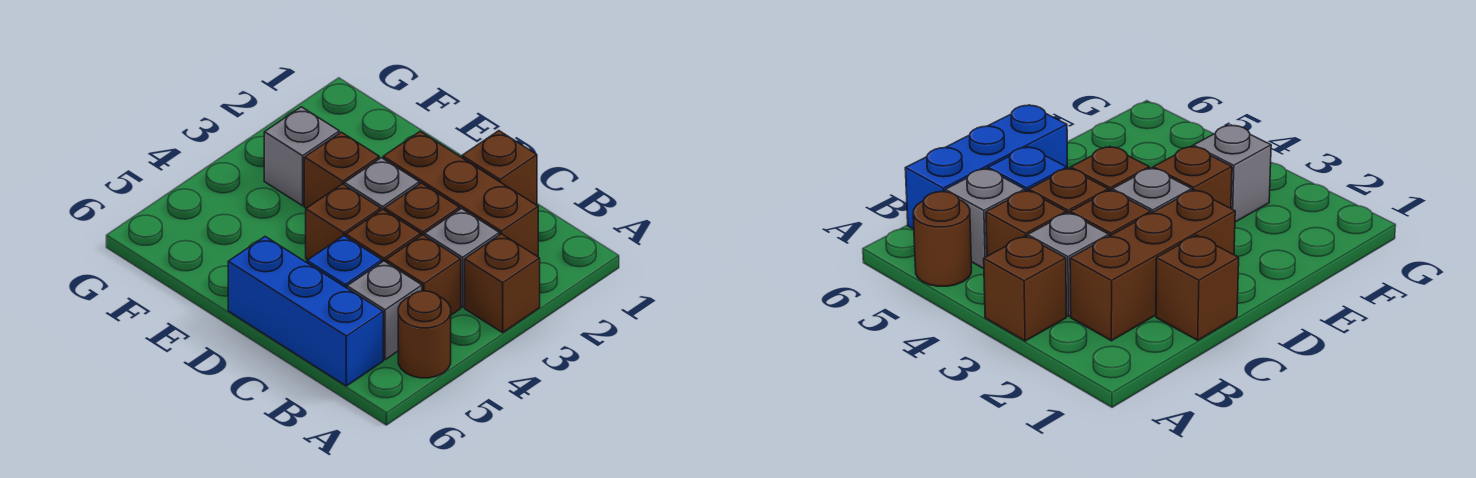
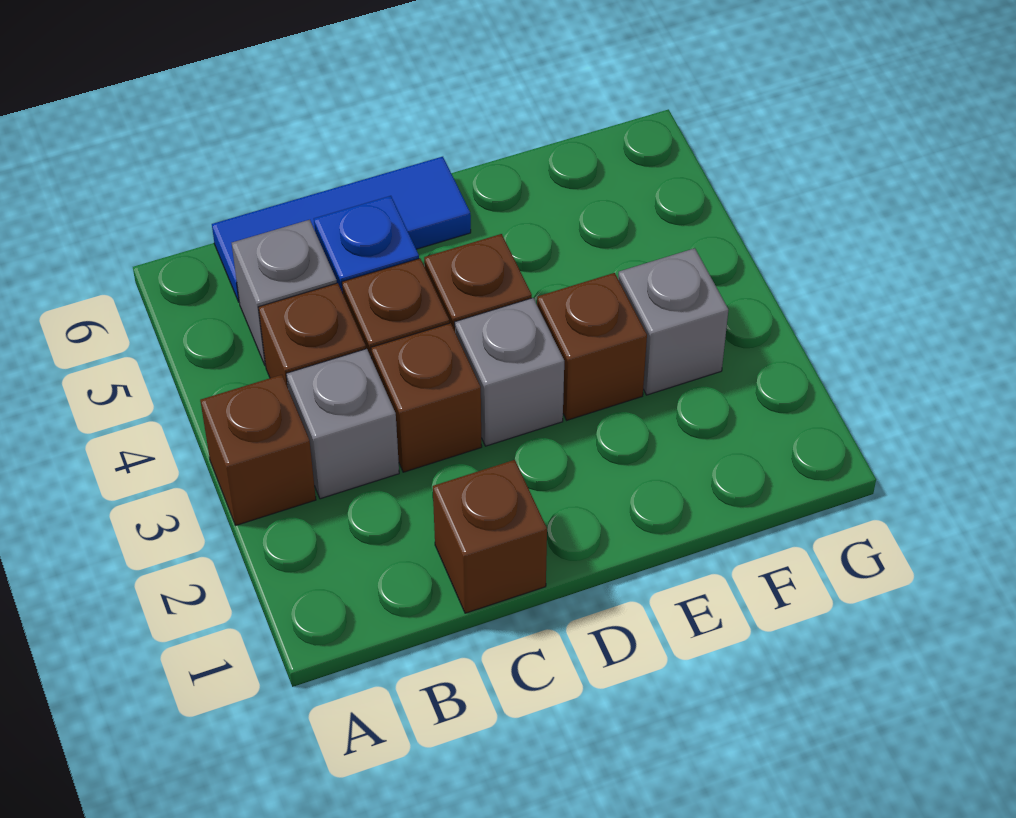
brown round brick A5 level 1 -> none
brown brick B2:D2 level 1 -> none
blue brick B6:D6 level 1 -> blue tile B6:D6 level 1

